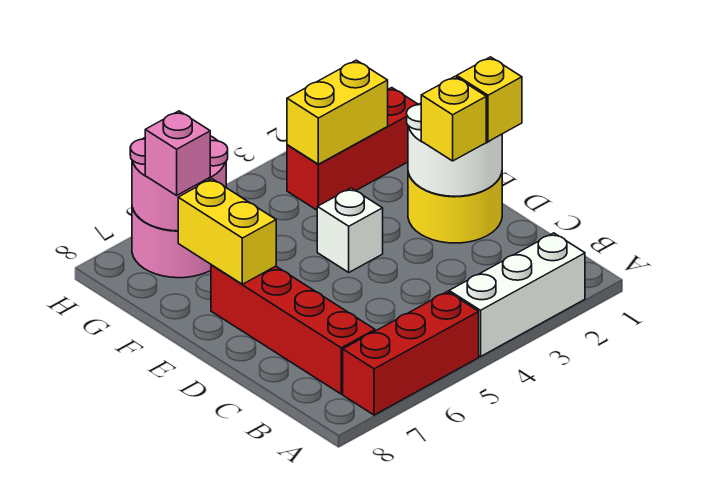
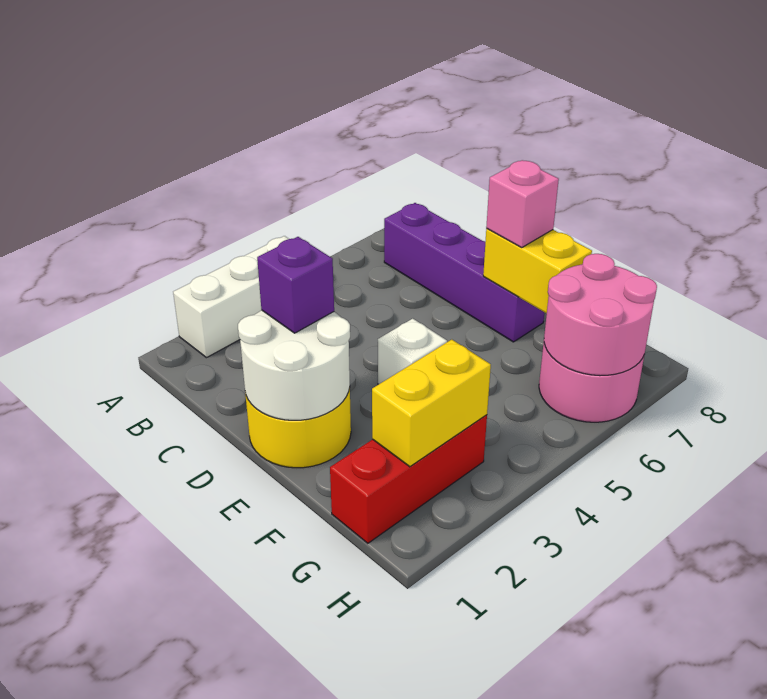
red brick A5:A7 level 1 -> none
red brick B7:E7 level 1 -> purple brick B7:E7 level 1
yellow brick D1 level 3 -> none
yellow brick D2 level 3 -> purple brick D2 level 3
pink brick G7 level 3 -> pink brick E7 level 3

